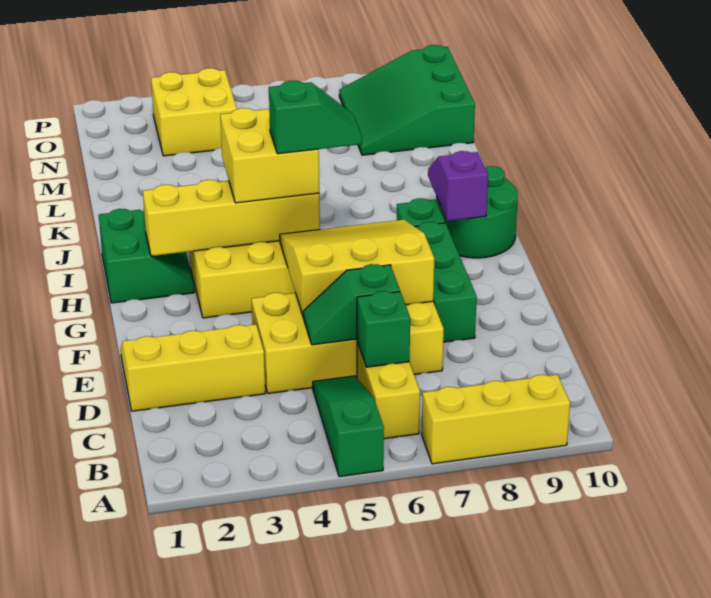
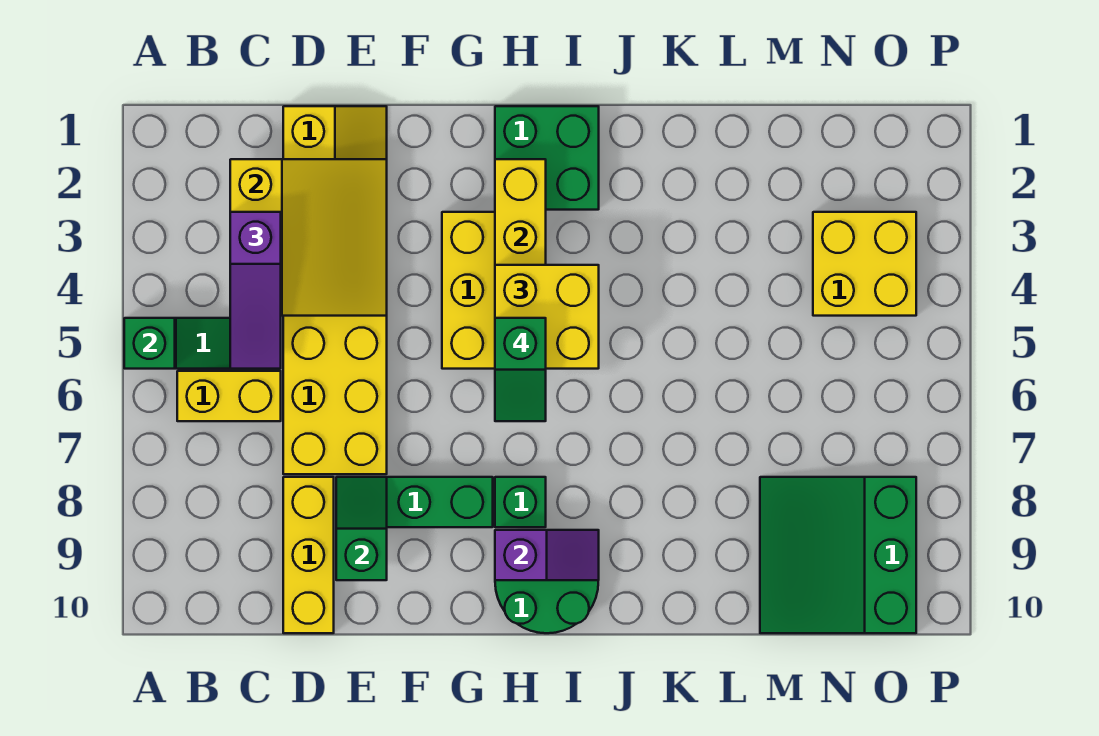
yellow brick A7:A9 level 1 -> yellow brick D8:D10 level 1
none -> purple slope C3:C5 level 3 top 3
green brick C6 level 2 -> green brick A5 level 2
green slope D5:D6 level 2 top 6 -> green slope E8:E9 level 2 top 9
yellow slope E5:G7 level 2 top E -> yellow slope C2:E4 level 2 top C
green slope H1:I2 level 1 top 1 -> green brick H1:I2 level 1
green slope M8:O10 level 1 top 10 -> green slope M8:O10 level 1 top O

